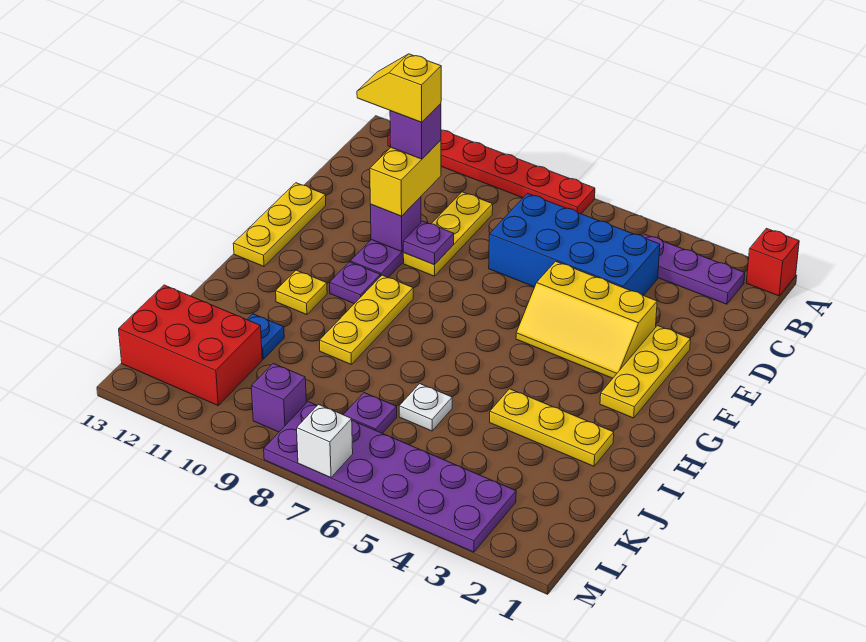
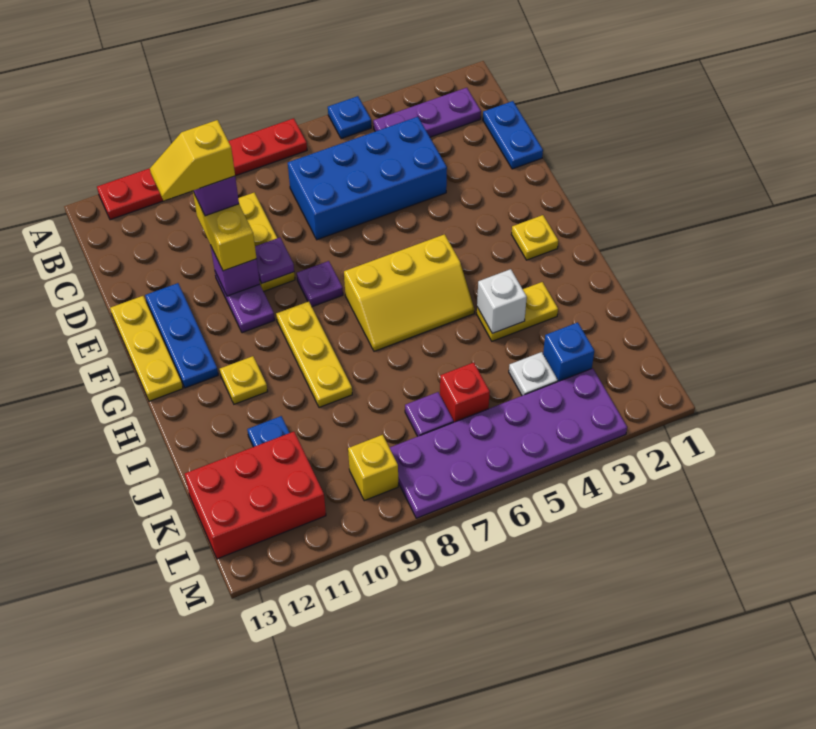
red brick A1 level 1 -> red brick K6 level 1
none -> blue plate A5 level 1
none -> blue plate C1:D1 level 1
yellow plate E2:G2 level 1 -> yellow plate G2 level 1
yellow slope E3:F5 level 1 top E -> yellow slope G5:H7 level 1 top G
none -> blue plate E12:G12 level 1
purple plate G10 level 1 -> purple plate F8 level 1
yellow plate I2:I4 level 1 -> yellow plate I3:I4 level 1
white plate J6 level 1 -> white plate K4 level 1
none -> blue brick K3 level 1
purple brick L9 level 1 -> yellow brick L9 level 1
white brick M7 level 2 -> white brick I4 level 2

